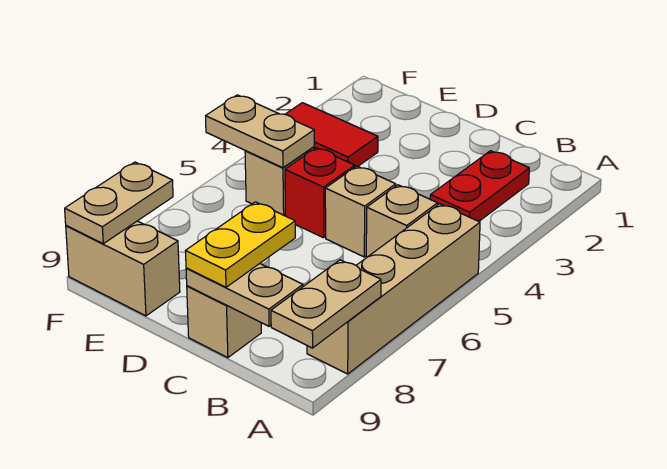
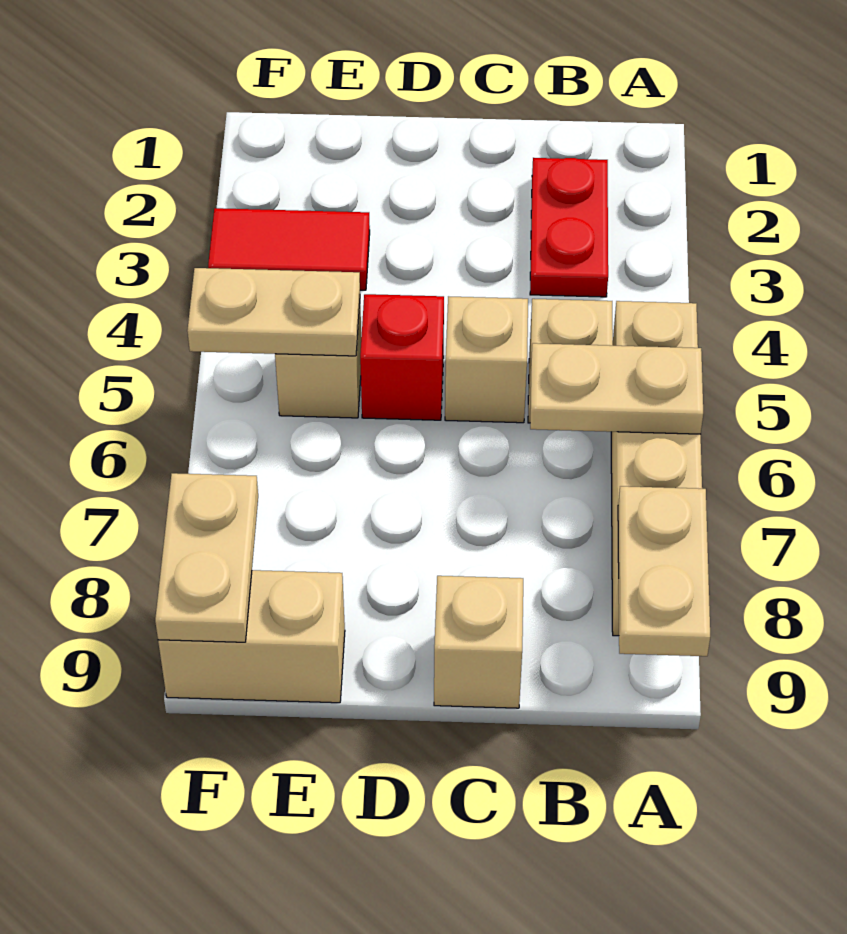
tan plate B9:C9 level 2 -> tan plate A6:B6 level 2
yellow plate C8:C9 level 3 -> none

